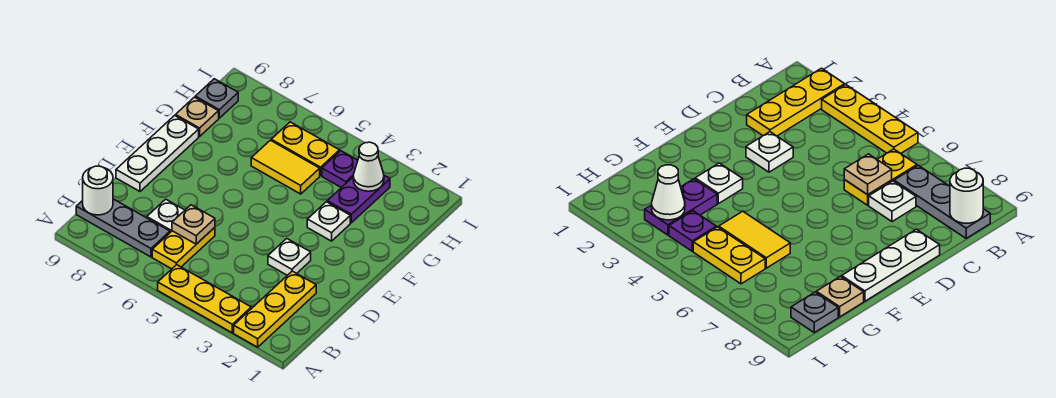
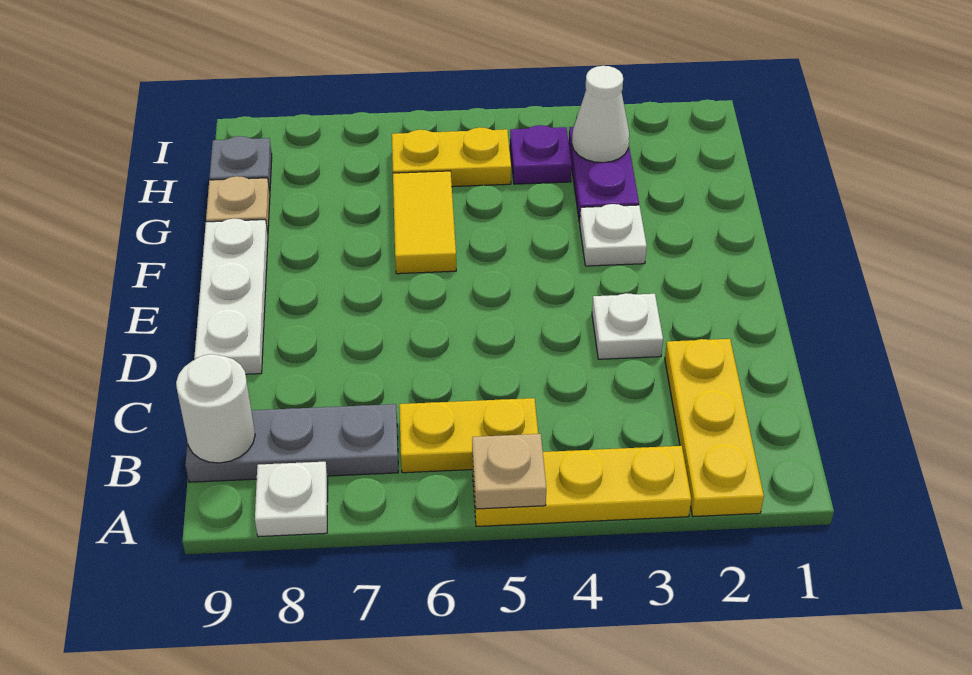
yellow plate B6:C6 level 1 -> yellow plate B5:B6 level 1
tan plate C6 level 2 -> tan plate A5 level 2
white plate C7 level 1 -> white plate A8 level 1
yellow tile G5:G6 level 1 -> yellow tile F6:G6 level 1

